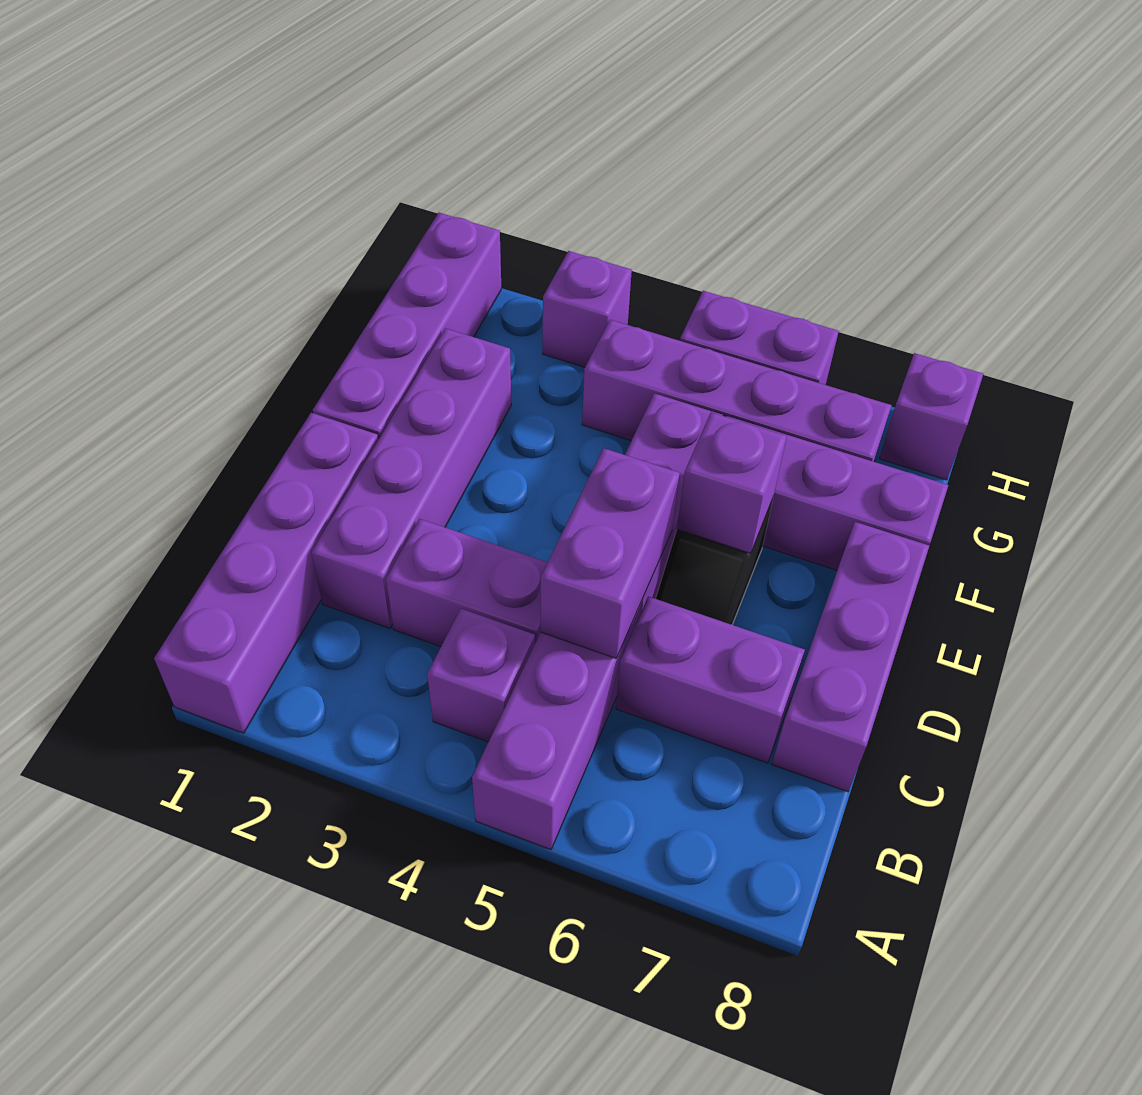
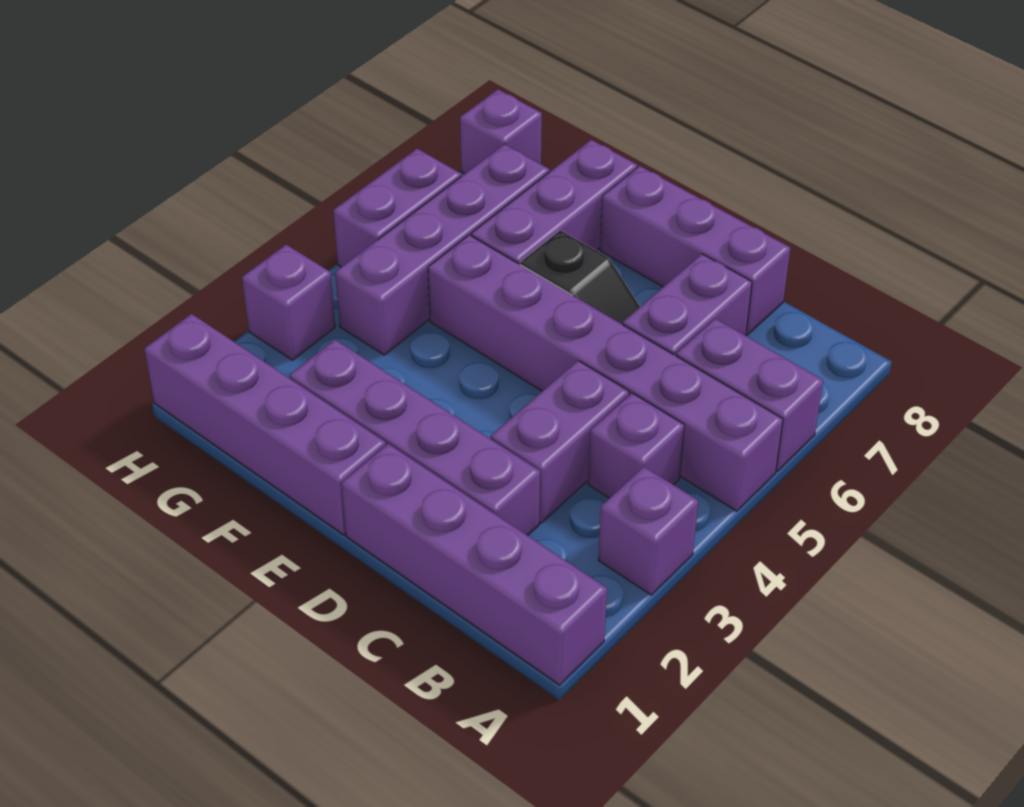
purple brick C5:D5 level 2 -> purple brick A6:B6 level 1
purple brick E6 level 2 -> purple brick A3 level 1

